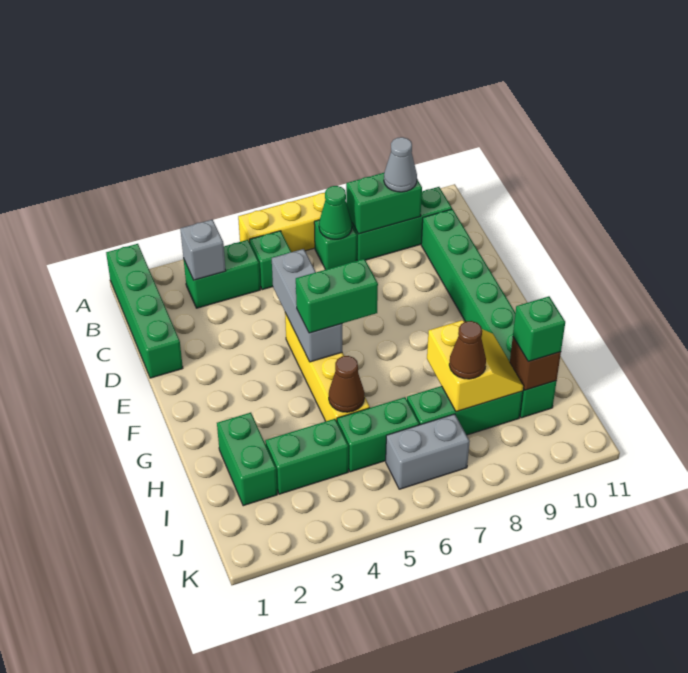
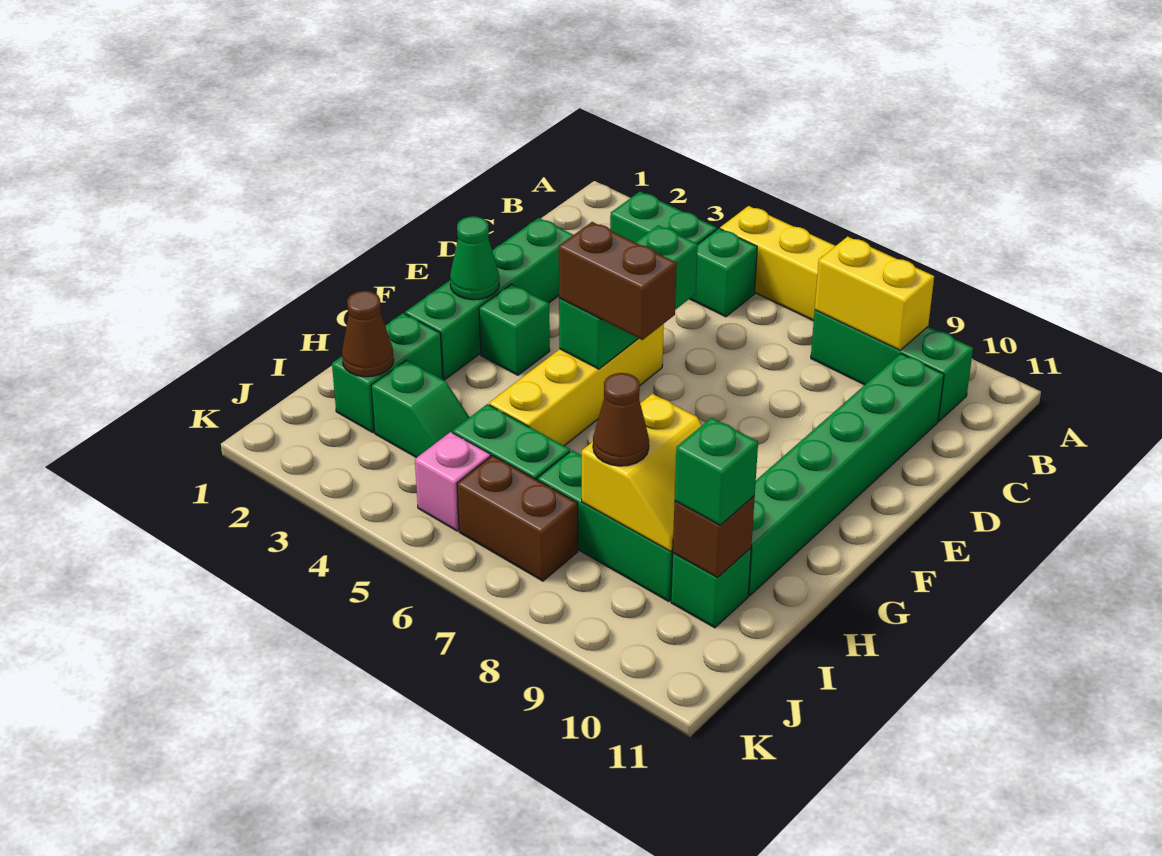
green brick A1:D1 level 1 -> green brick D2:G2 level 1
grey brick B3 level 2 -> none
green brick B7 level 1 -> green brick F3 level 1
green cone B7 level 2 -> green cone F2 level 2
green brick B8:B9 level 2 -> yellow brick B8:B9 level 2
grey cone B9 level 3 -> none
grey brick D5:F5 level 2 -> green brick D5:F5 level 2
green brick F5:F6 level 3 -> brown brick F5:F6 level 3
brown cone H5 level 2 -> brown cone I2 level 2
green brick I3:I4 level 1 -> green slope I3:I4 level 1 top 3
none -> pink brick J5 level 1
grey brick J6:J7 level 1 -> brown brick J6:J7 level 1

